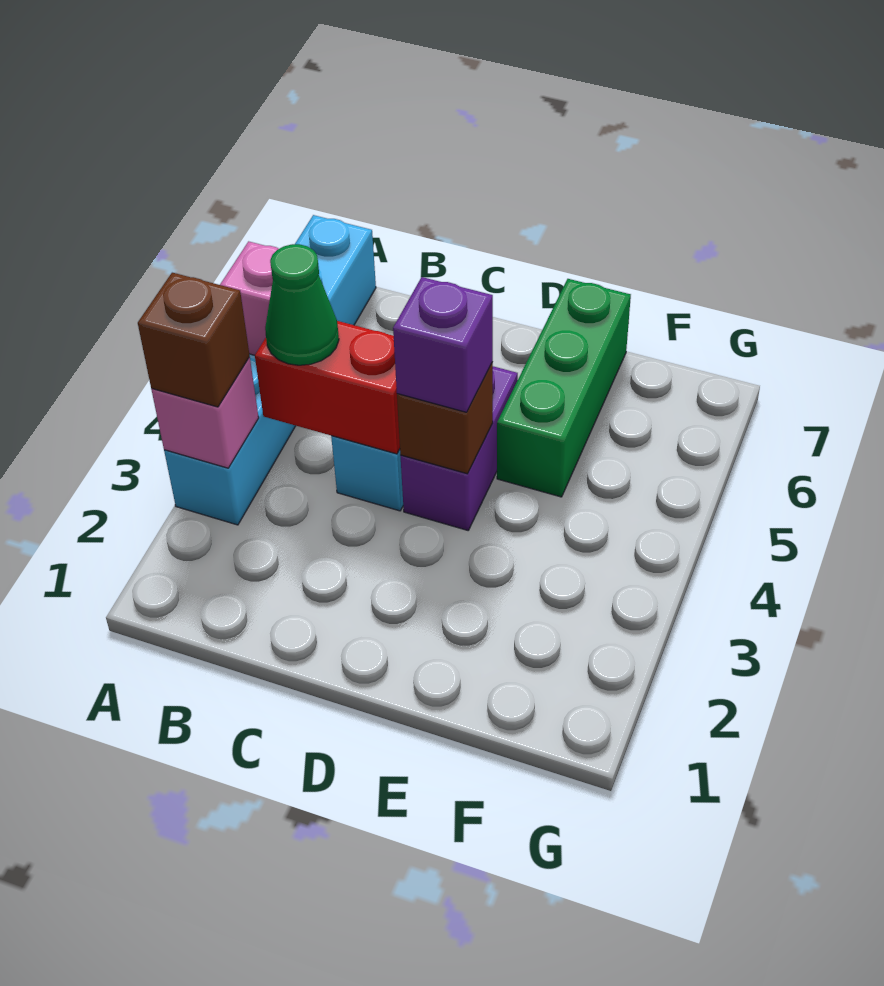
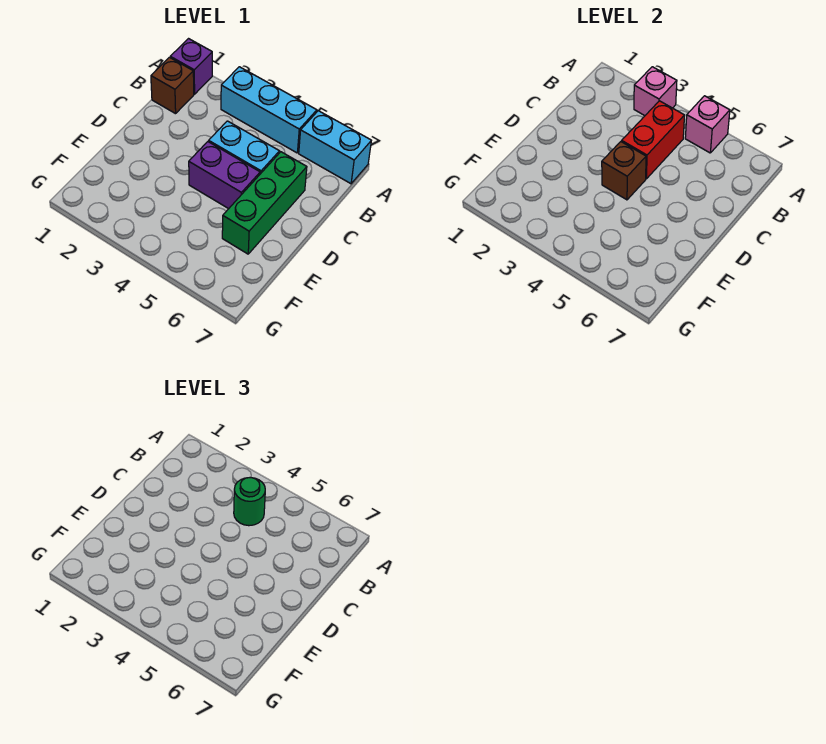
brown brick A3 level 3 -> brown brick B1 level 1
green cone B4 level 3 -> green round brick B4 level 3
purple brick D4 level 3 -> purple brick A1 level 1
green brick E5:E7 level 1 -> green brick C6:E6 level 1

